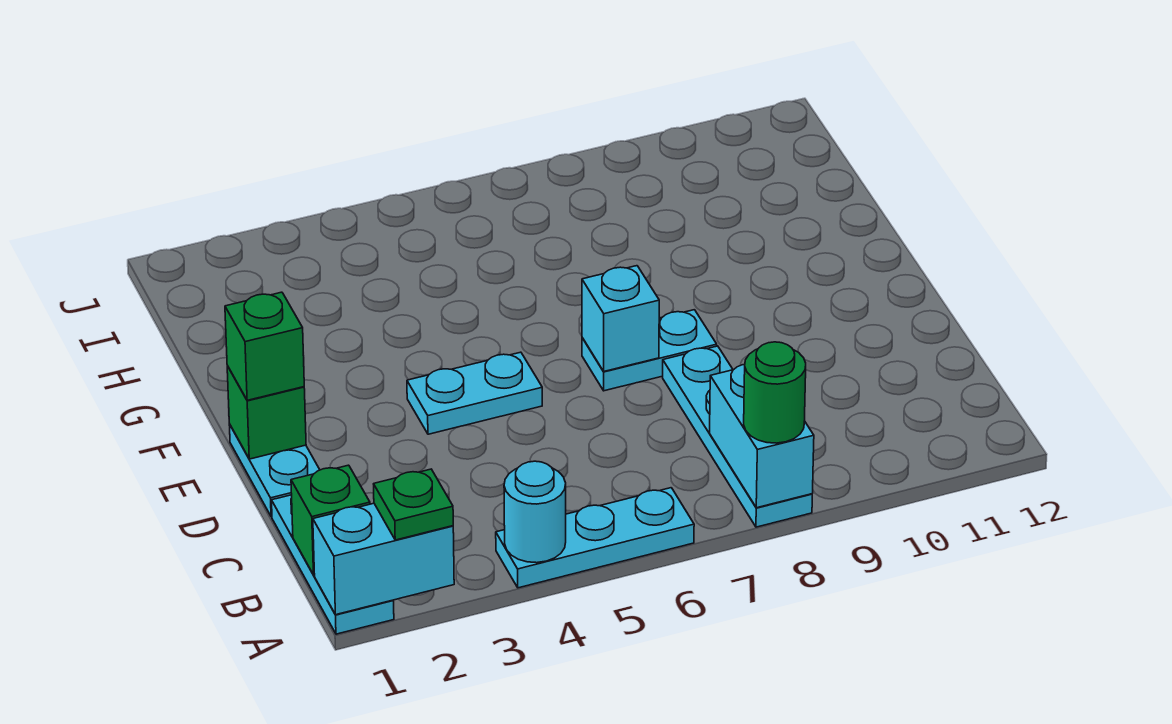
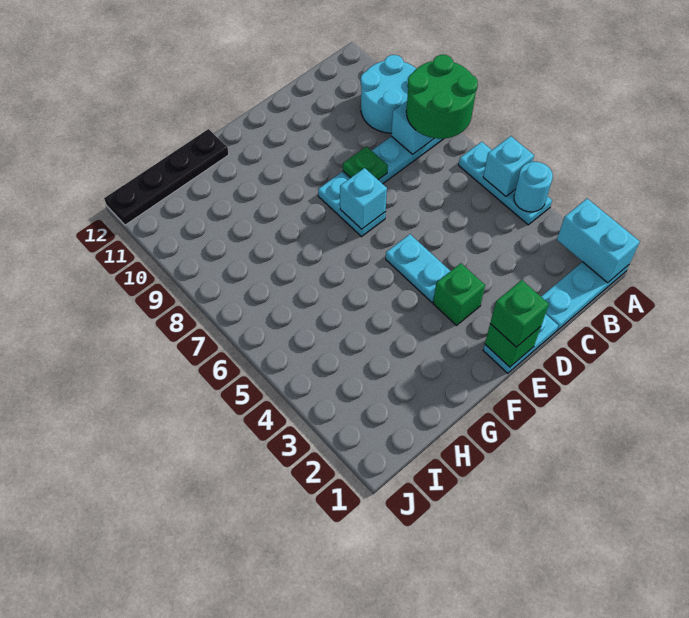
green plate A2 level 3 -> green plate D8 level 2
none -> cyan brick A5 level 2
green round brick A8 level 3 -> green round brick A7:B8 level 3
none -> cyan round brick A9:B10 level 1
green brick B1 level 2 -> green brick E3 level 1
none -> black plate G12:J12 level 1

